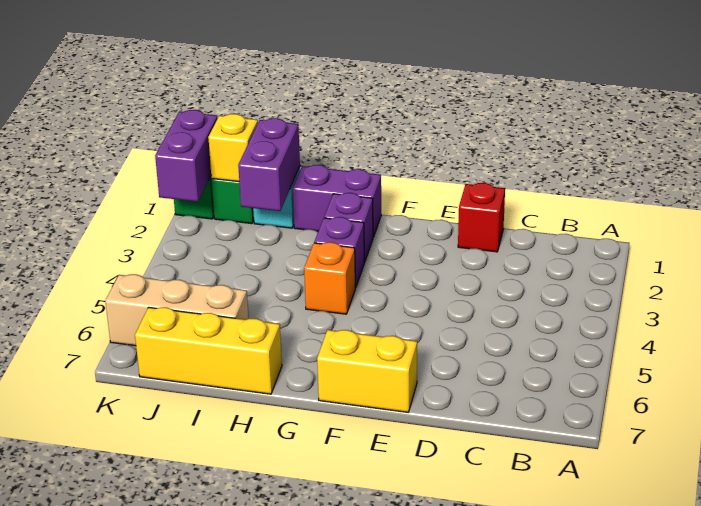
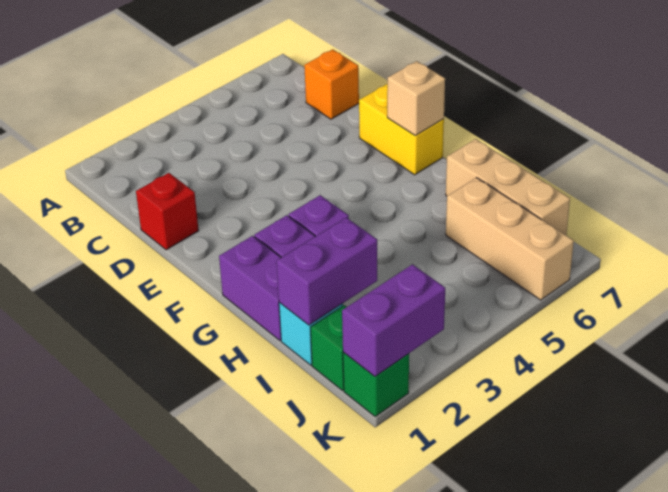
none -> tan brick F7 level 2
orange brick G4 level 1 -> orange brick C7 level 1
yellow brick H7:J7 level 1 -> tan brick H7:J7 level 1
yellow brick J1 level 2 -> none

